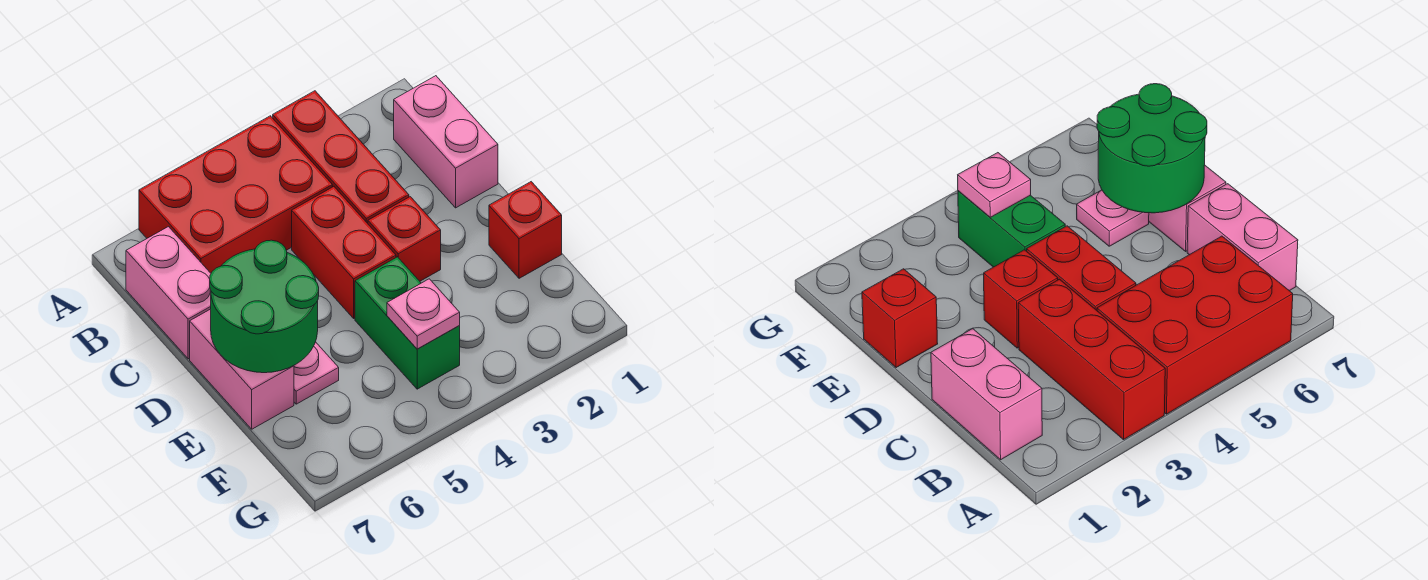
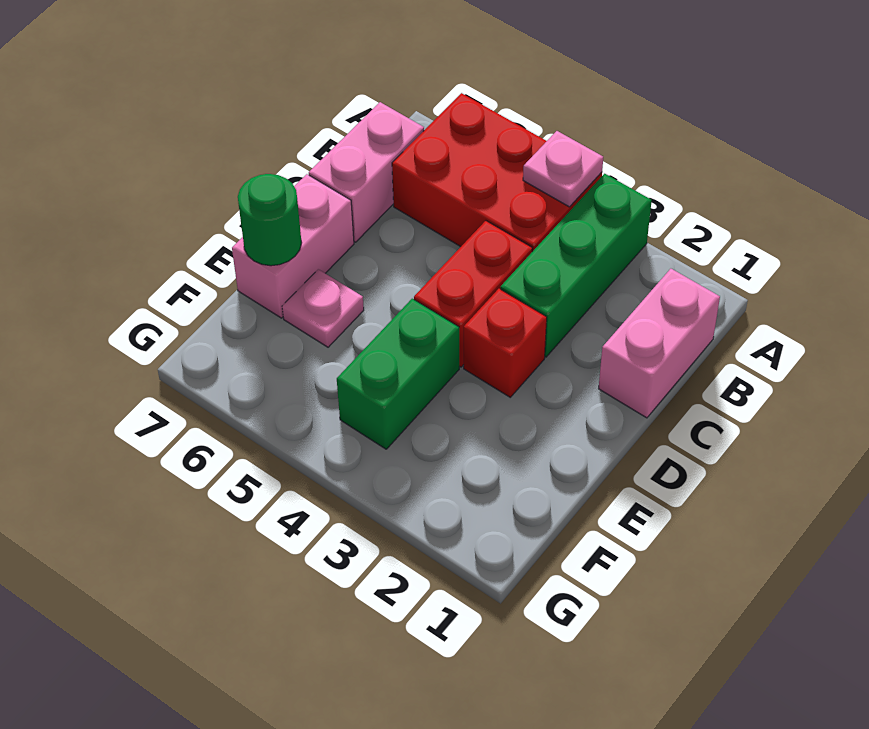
red brick A3:C3 level 1 -> green brick A3:C3 level 1
green round brick D6:E7 level 2 -> green round brick E7 level 2
red brick E1 level 1 -> none
pink plate F4 level 2 -> pink plate A4 level 2

